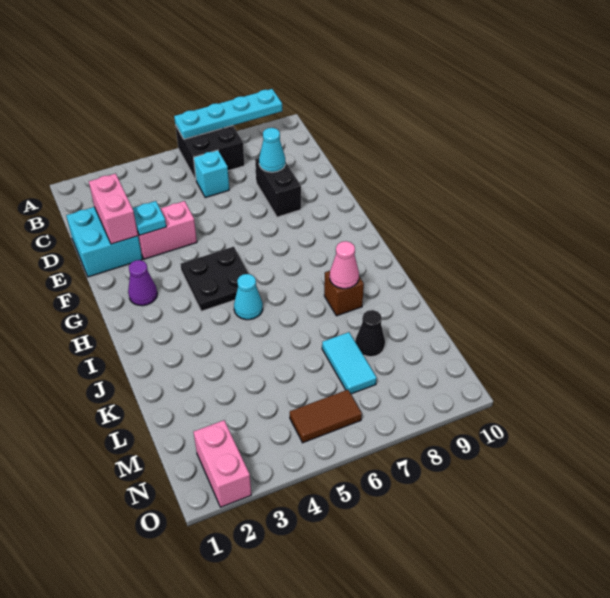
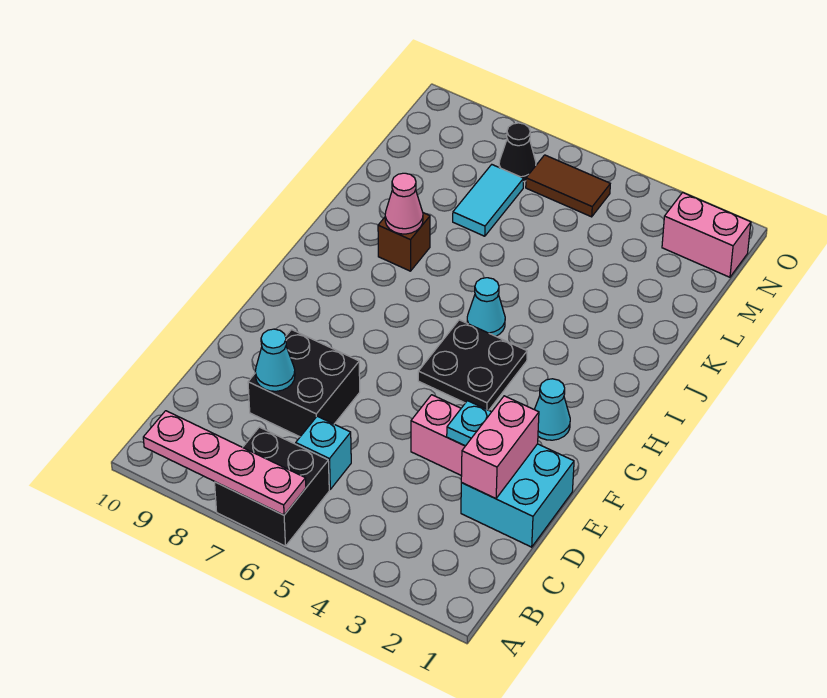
cyan plate A6:A9 level 2 -> pink plate A6:A9 level 2
black brick D8:E8 level 1 -> black brick D7:E8 level 1
purple cone G2 level 1 -> cyan cone G2 level 1
black cone L8 level 1 -> black cone N7 level 1
pink brick N2:O2 level 1 -> pink brick N1:N2 level 1

